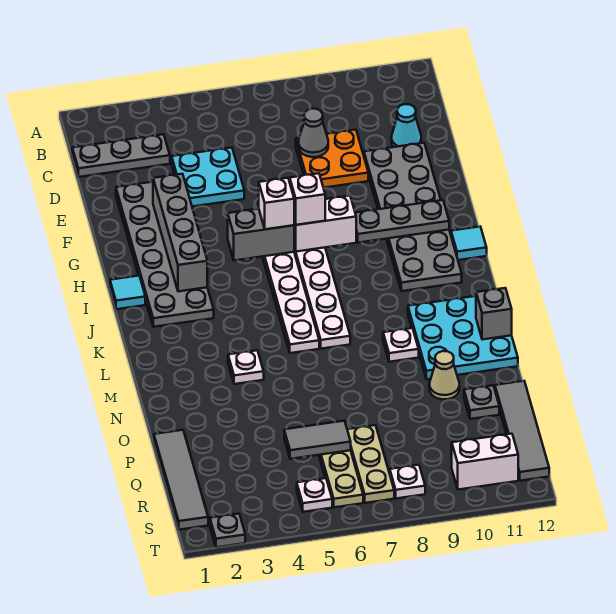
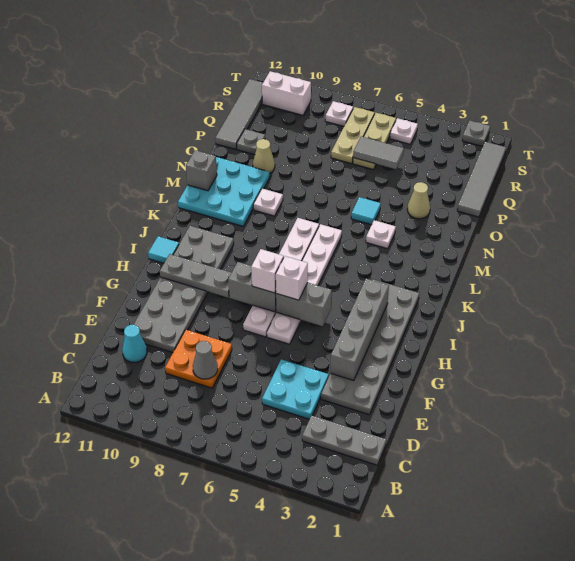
white brick H7:H8 level 2 -> grey brick H7:H8 level 2
cyan tile I1 level 1 -> cyan tile N5 level 1
none -> tan cone O3 level 1

